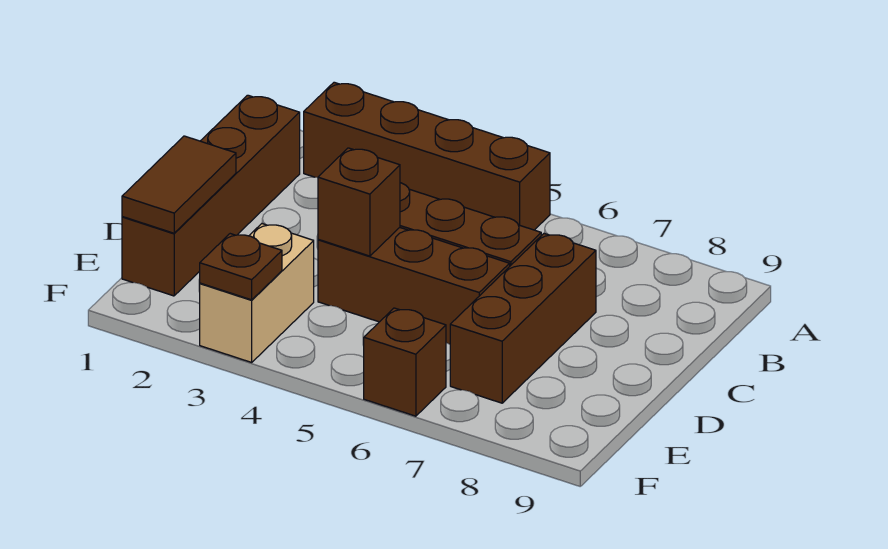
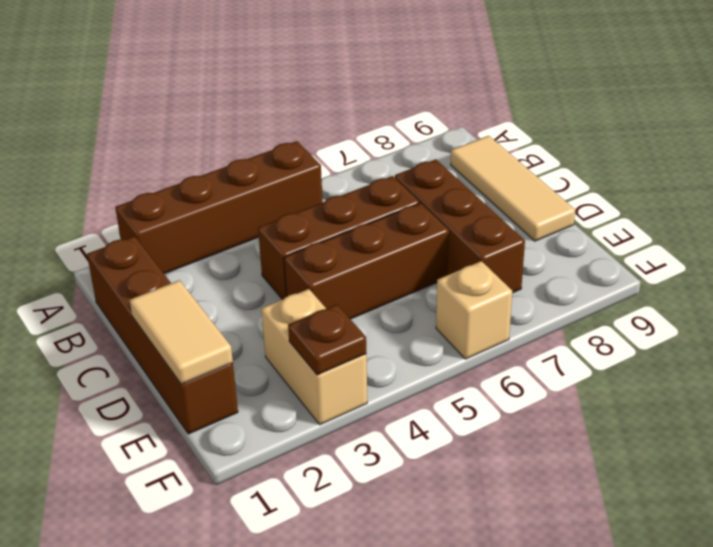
none -> tan tile B9:D9 level 1
brown tile D1:E1 level 2 -> tan tile D1:E1 level 2
brown brick D4 level 2 -> none
brown brick F6 level 1 -> tan brick F6 level 1

